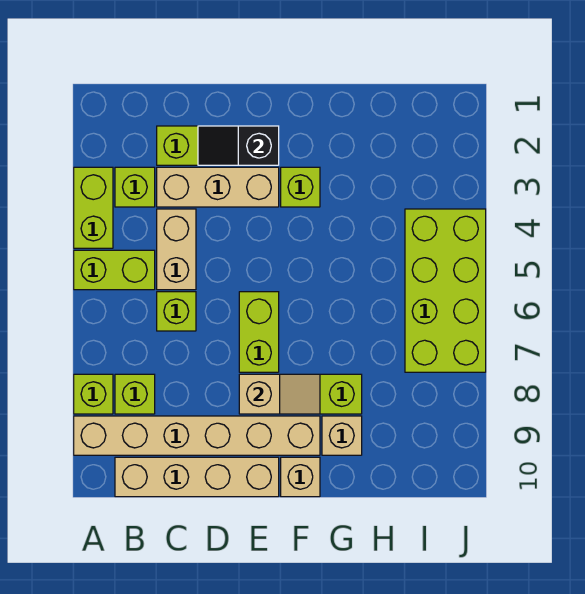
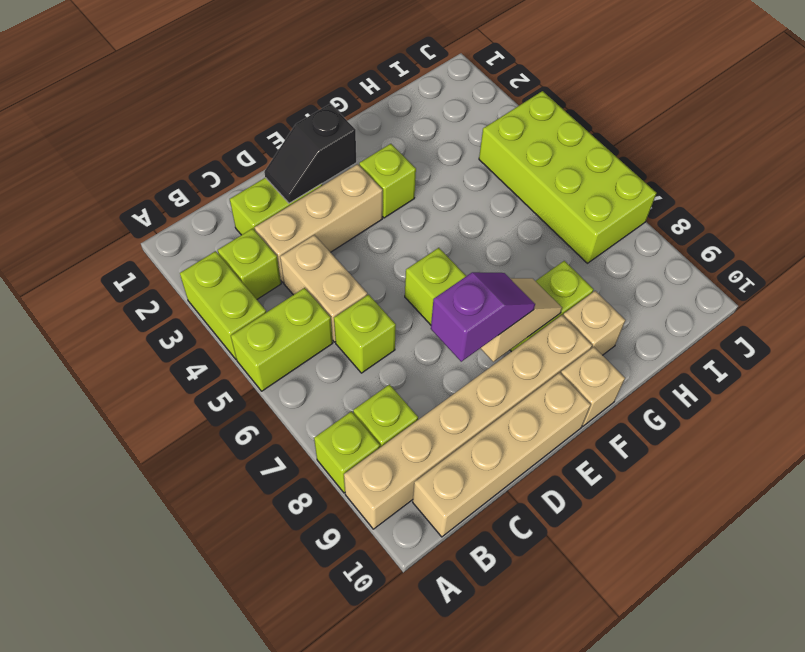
none -> purple slope D8:E8 level 3 top D

